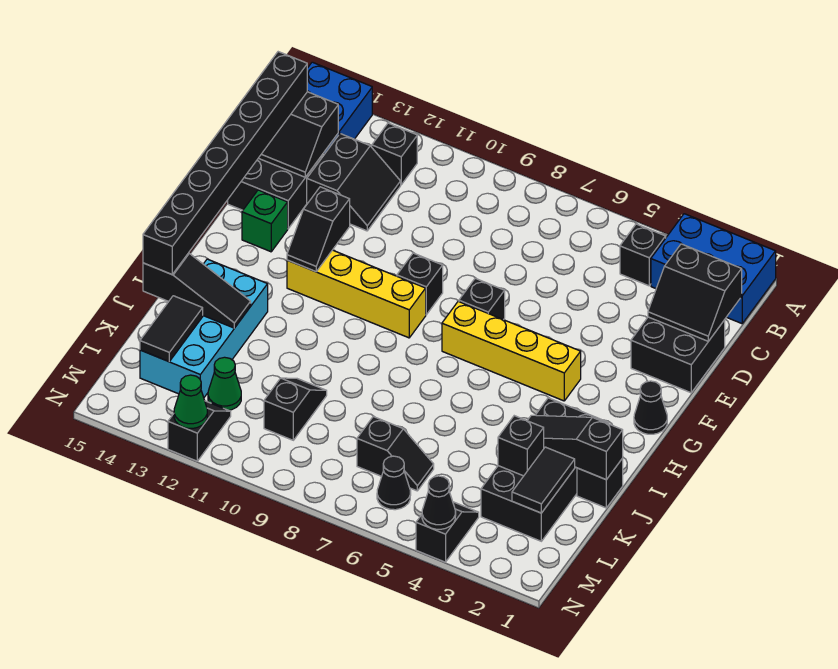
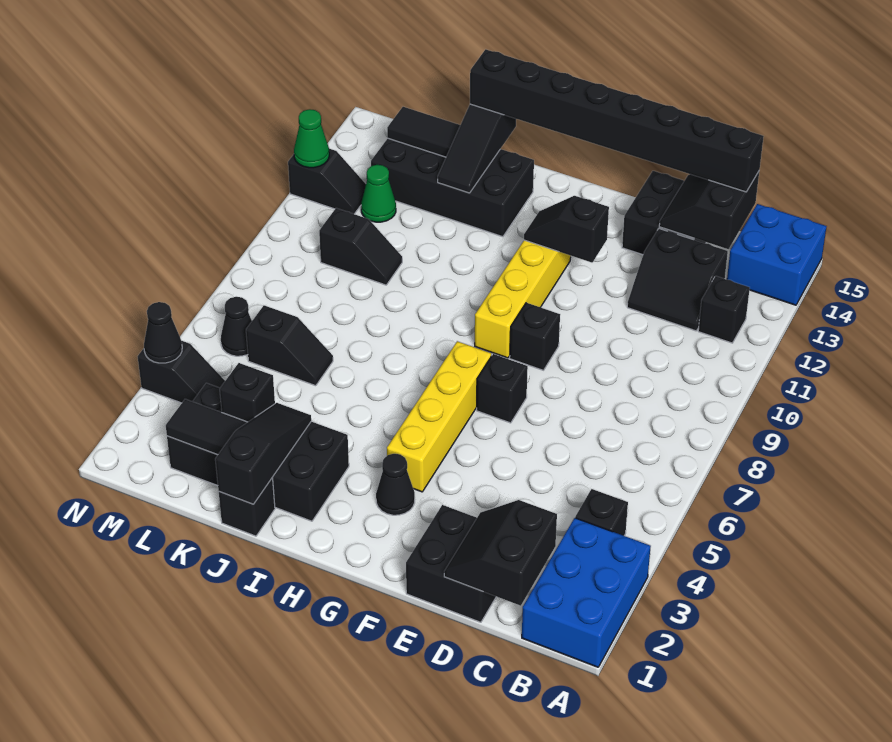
green brick F14 level 1 -> none
black cone G1 level 1 -> black cone G3 level 1
cyan brick I13:L14 level 1 -> black brick I13:L14 level 1
black slope L6:L7 level 1 top 7 -> black slope K6:L6 level 1 top L

